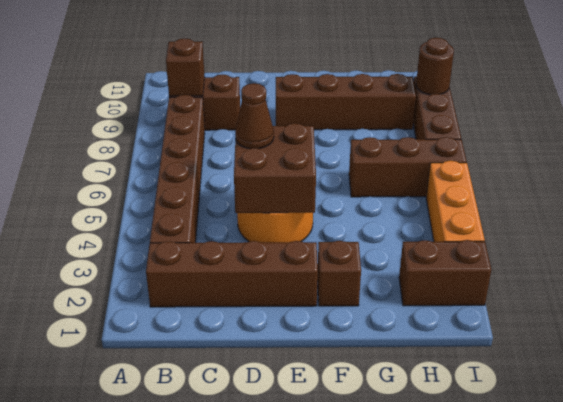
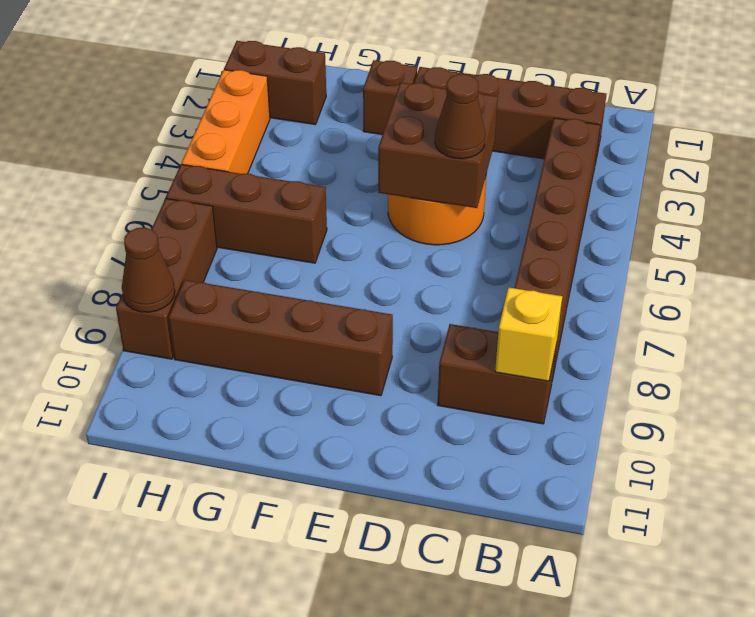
brown brick B9 level 2 -> yellow brick B9 level 2
brown round brick I9 level 2 -> brown cone I9 level 2

